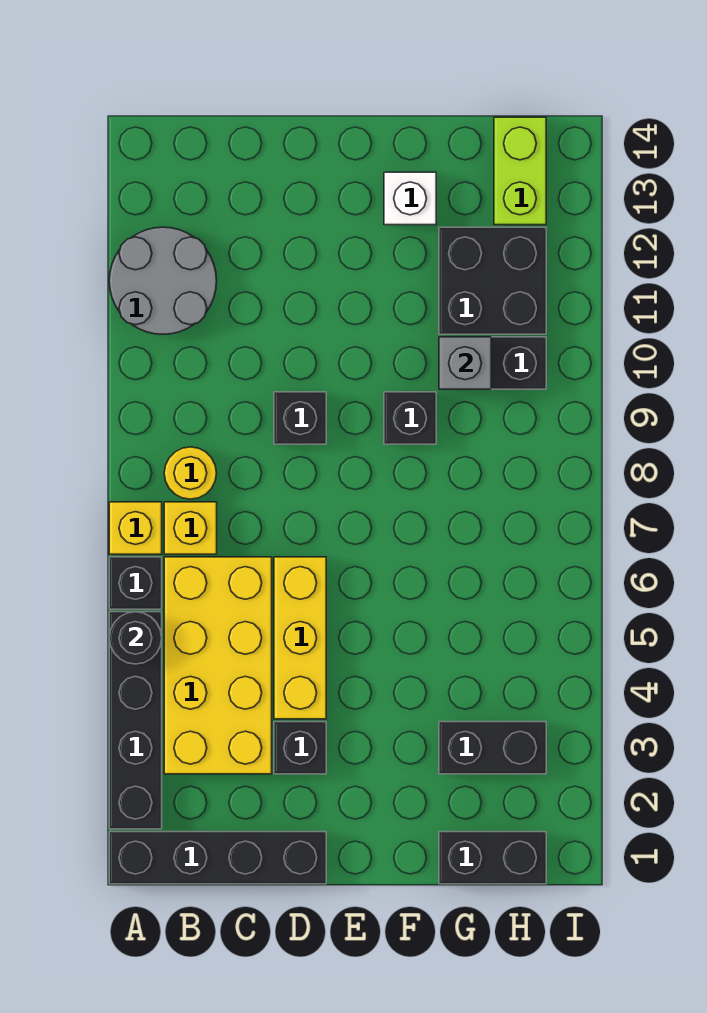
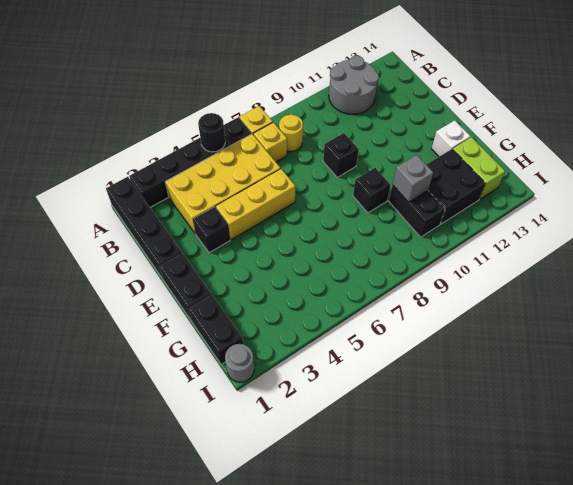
black brick G3:H3 level 1 -> black brick E1:F1 level 1
lime brick H13:H14 level 1 -> lime brick G13:H13 level 1
none -> grey round brick I1 level 1

